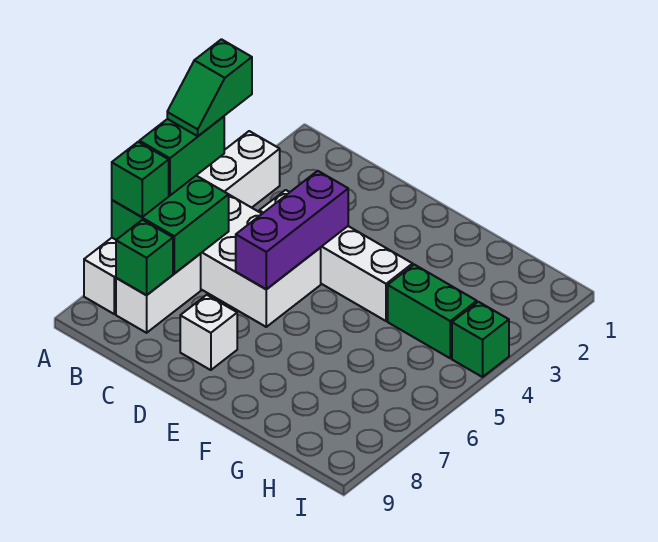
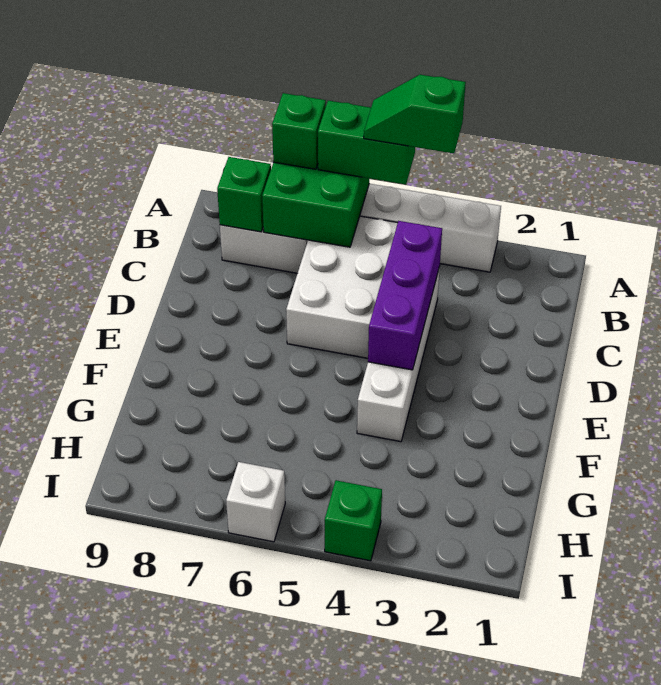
purple brick D4:D6 level 2 -> purple brick C4:E4 level 2
white brick D8 level 1 -> white brick I6 level 1
green brick G4:H4 level 1 -> none

